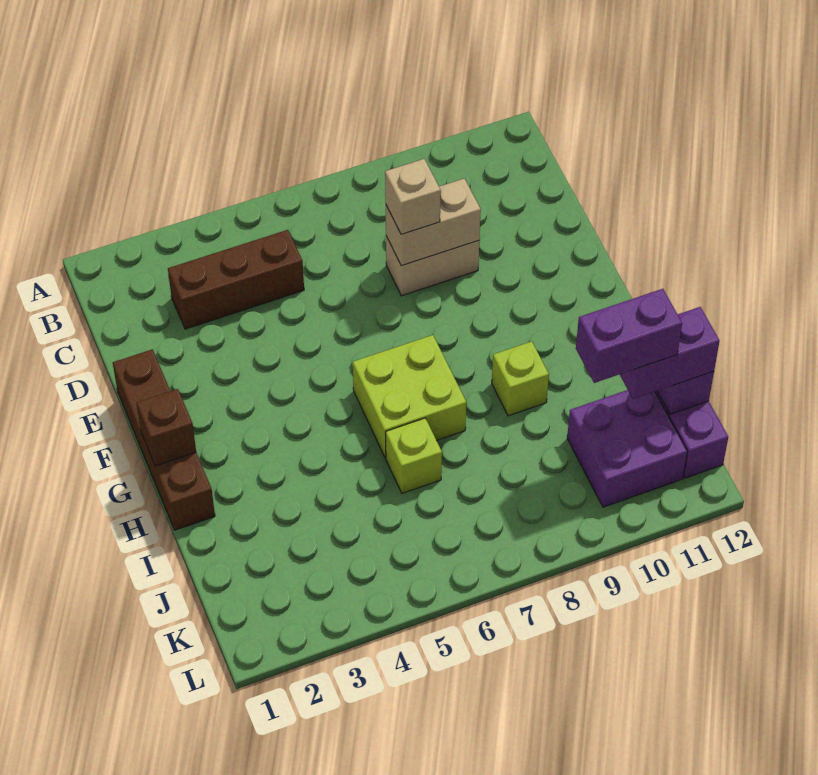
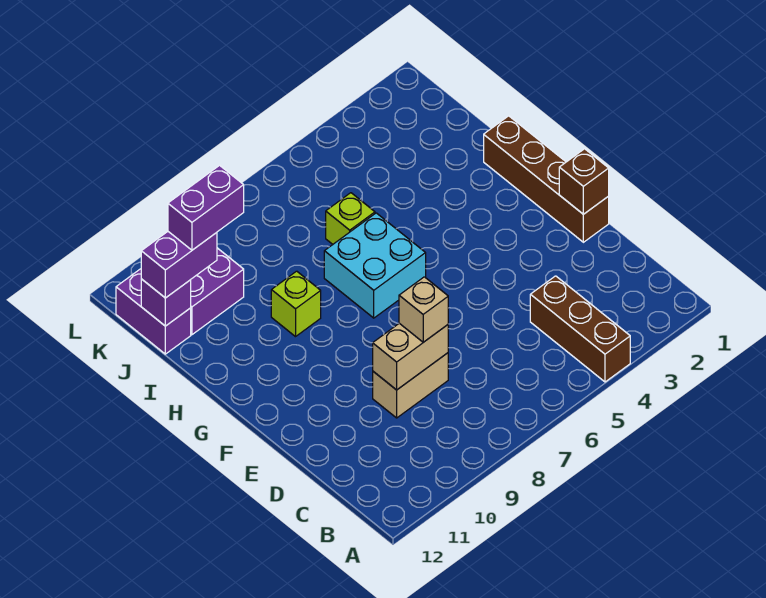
brown brick C3:C5 level 1 -> brown brick A4:C4 level 1
brown brick G1 level 2 -> brown brick E1 level 2
lime brick G6:H7 level 1 -> cyan brick G6:H7 level 1

